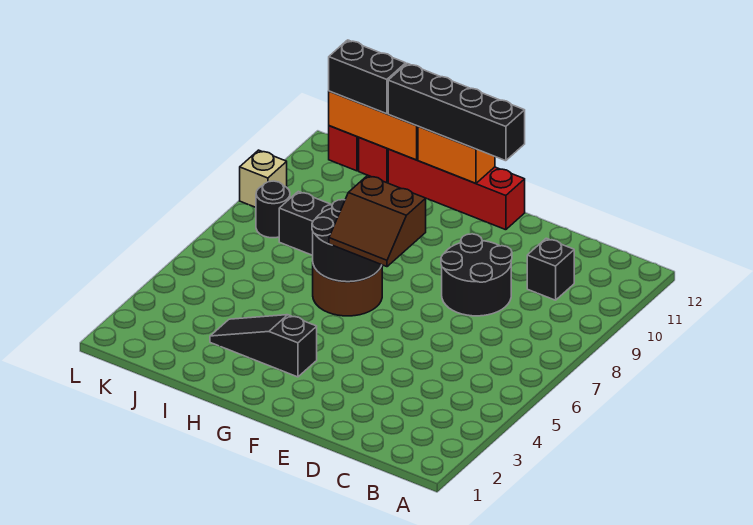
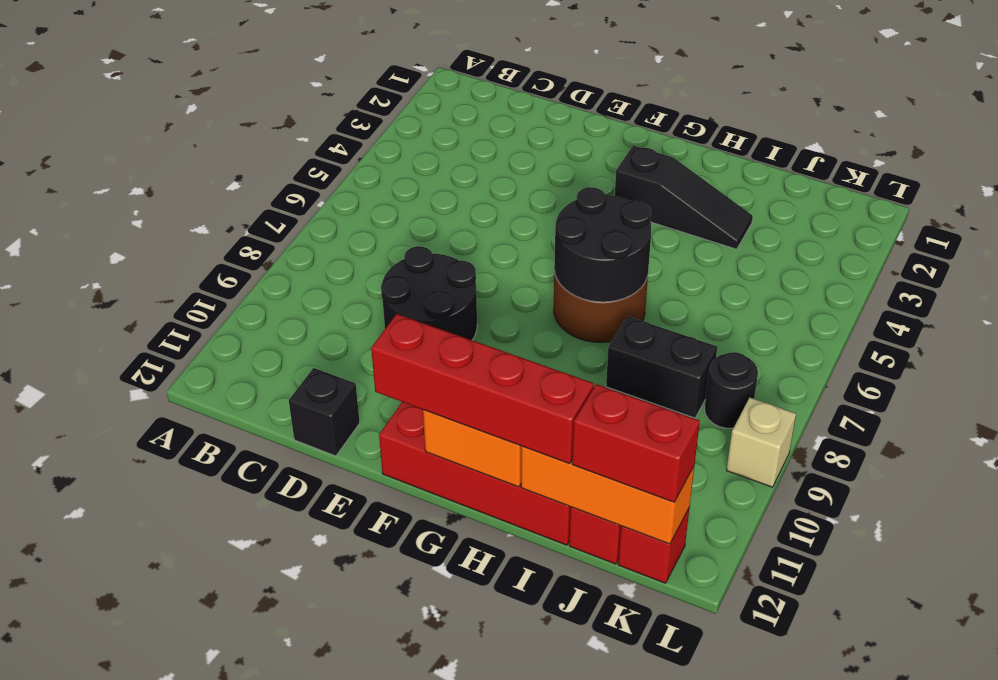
black brick C10 level 1 -> black brick D12 level 1
brown slope F6:G7 level 3 top 7 -> none
black brick F12:I12 level 3 -> red brick F12:I12 level 3
black brick J12:K12 level 3 -> red brick J12:K12 level 3

